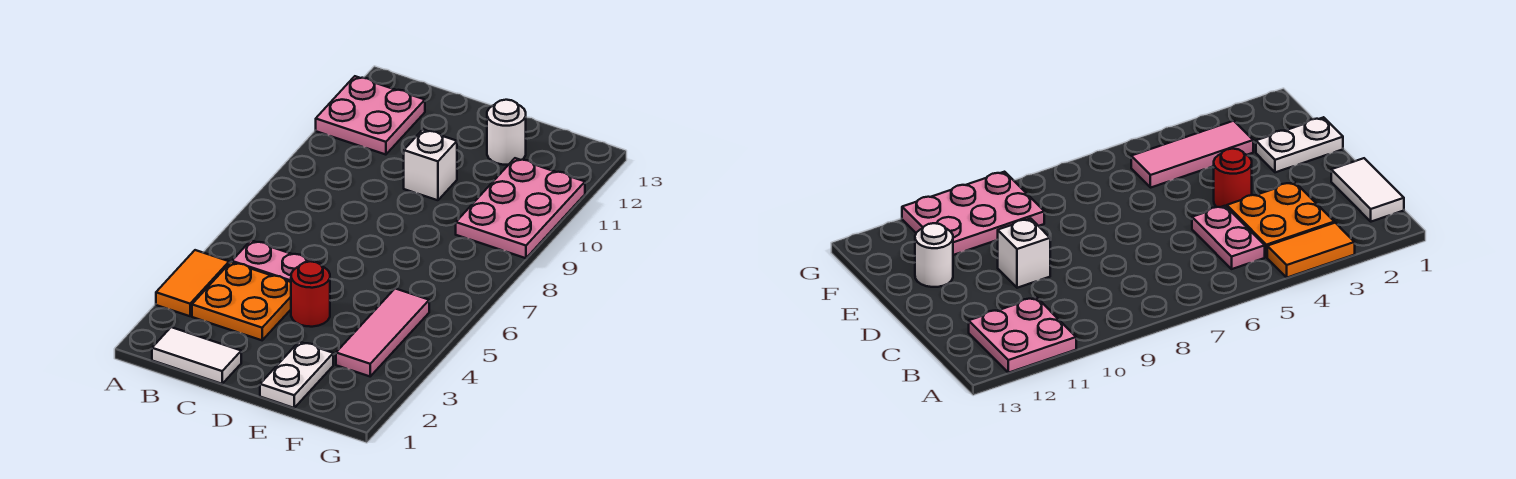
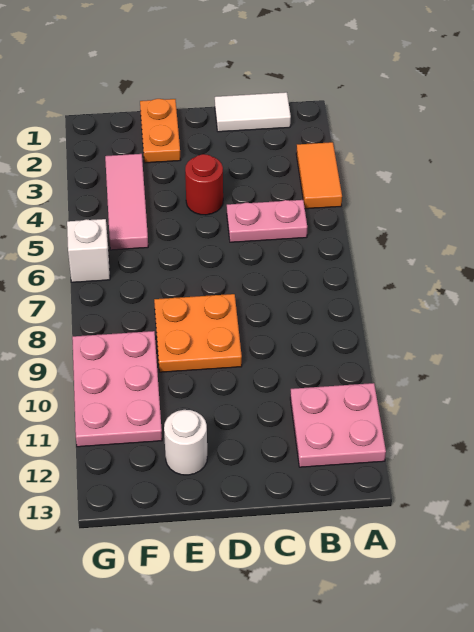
orange plate B3:C4 level 1 -> orange plate D8:E9 level 1
white brick D10 level 1 -> white brick G6 level 1
white plate E1:E2 level 1 -> orange plate E1:E2 level 1

